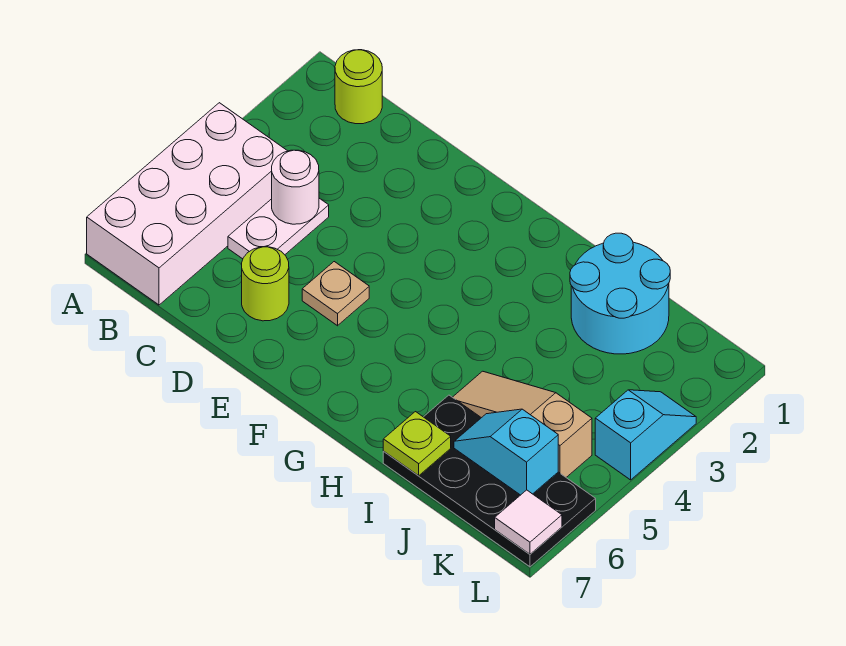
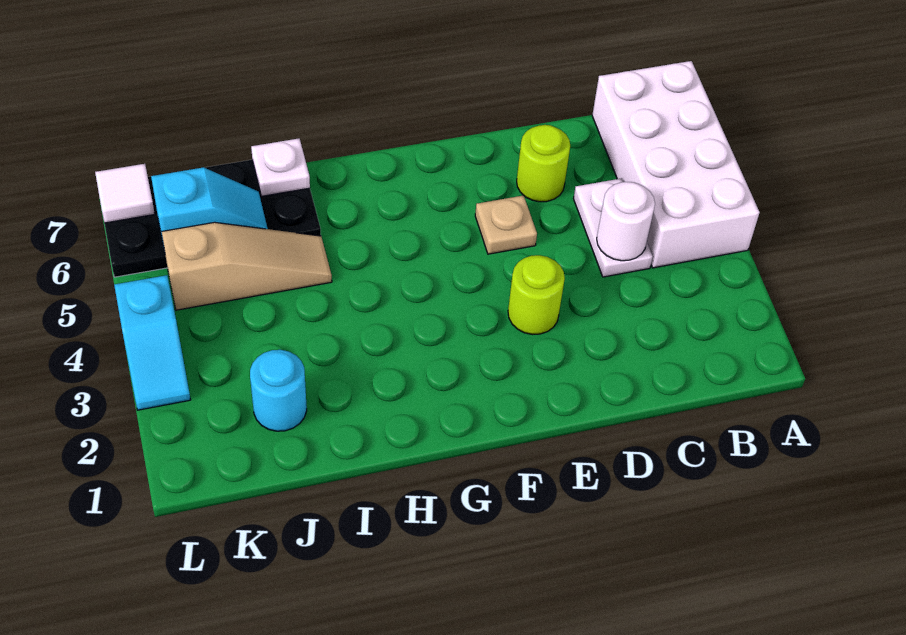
lime round brick B1 level 1 -> lime round brick E3 level 1
cyan round brick I1:J2 level 1 -> cyan round brick J2 level 1
lime plate I7 level 2 -> white plate I7 level 2

